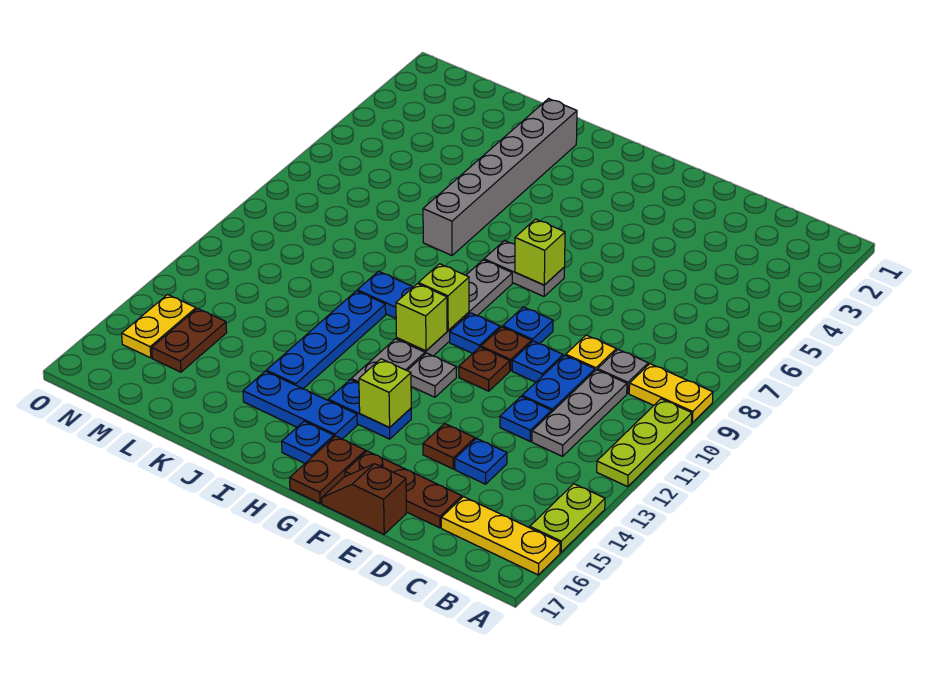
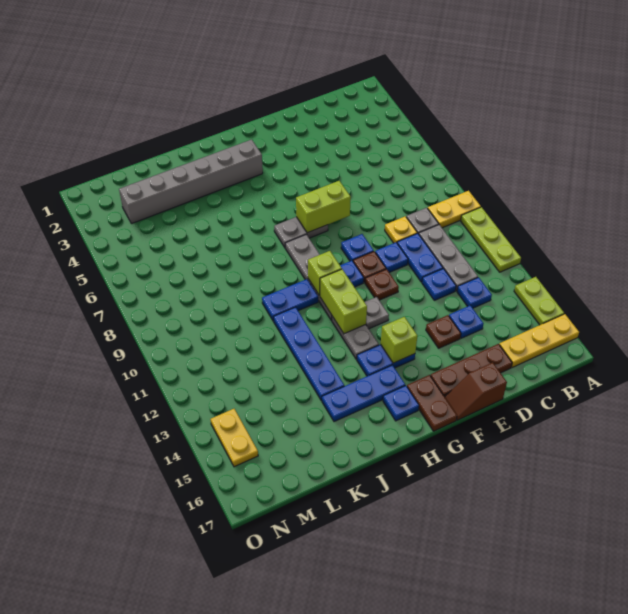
none -> blue plate C13 level 1
lime brick G7 level 2 -> lime brick F7:G7 level 2
lime brick H11 level 2 -> lime brick H11:H12 level 2
grey brick J2:J7 level 1 -> grey brick H3:M3 level 1
brown plate M14:M15 level 1 -> none

